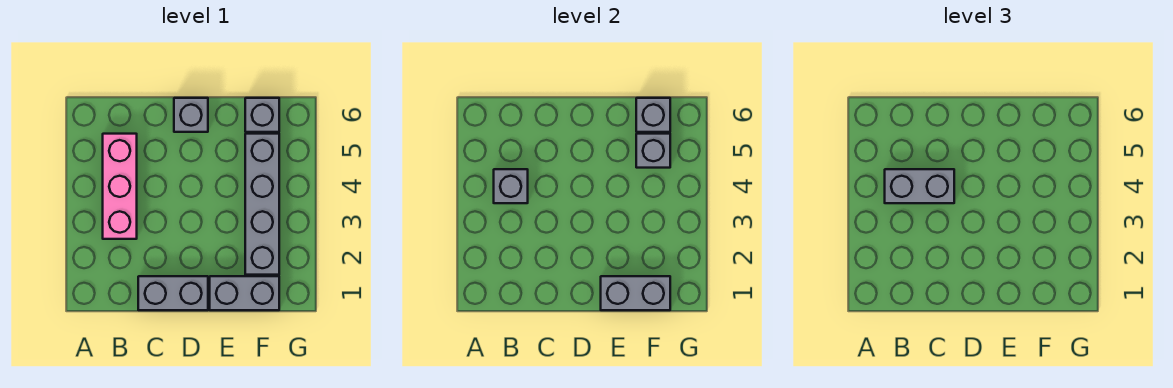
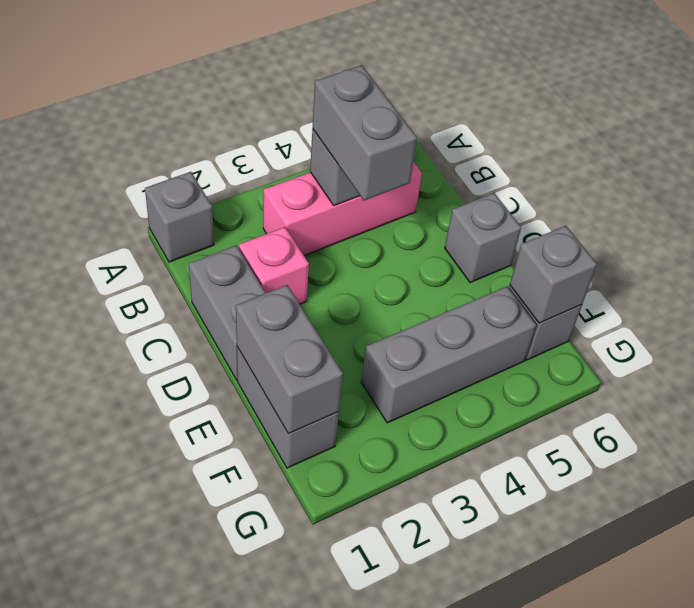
none -> pink brick C2 level 1
grey brick F2:F5 level 1 -> grey brick F3:F5 level 1
grey brick F5 level 2 -> grey brick A1 level 1

